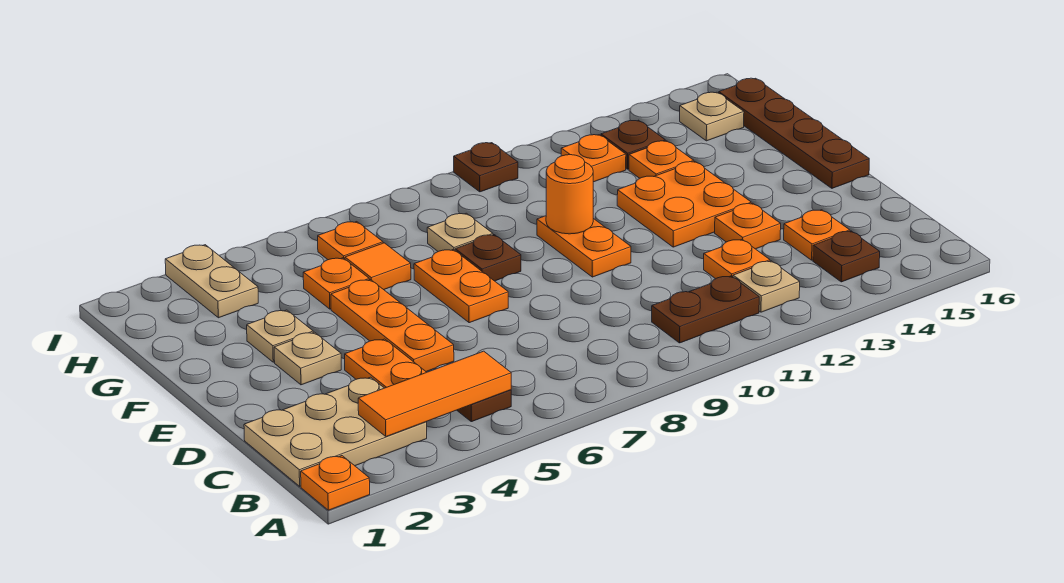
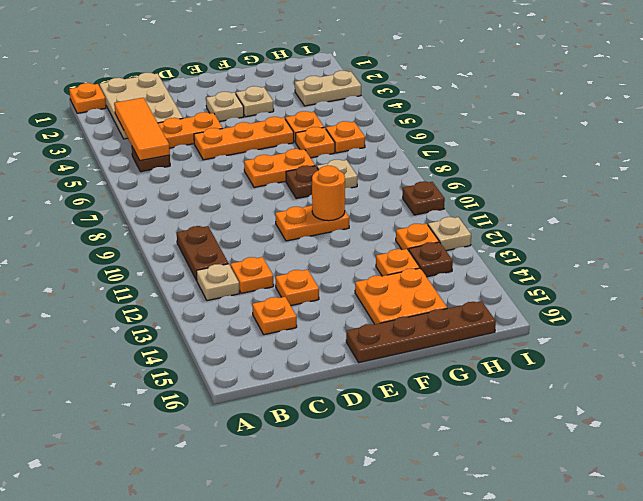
brown plate B14 level 1 -> none
orange plate E12:F13 level 1 -> orange plate F14:G15 level 1
orange tile G6 level 1 -> orange plate G6 level 1
tan plate H15 level 1 -> tan plate I12 level 1

